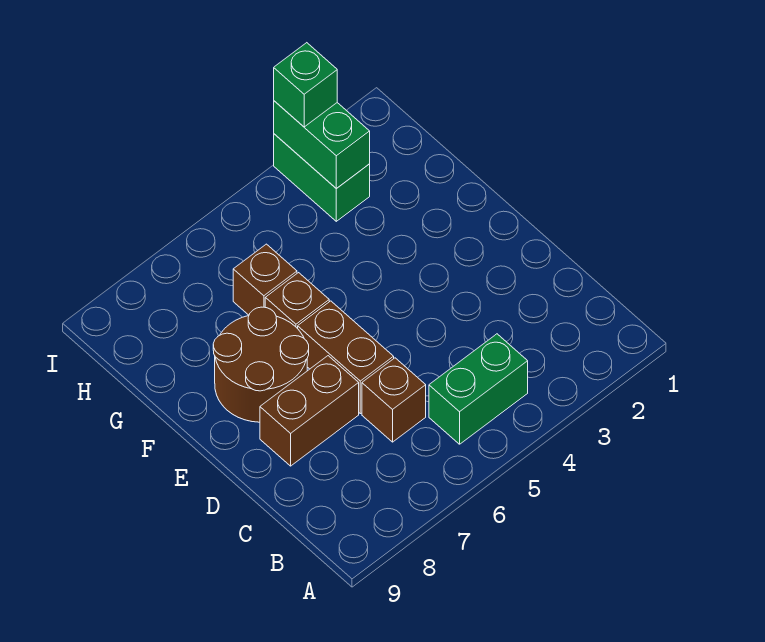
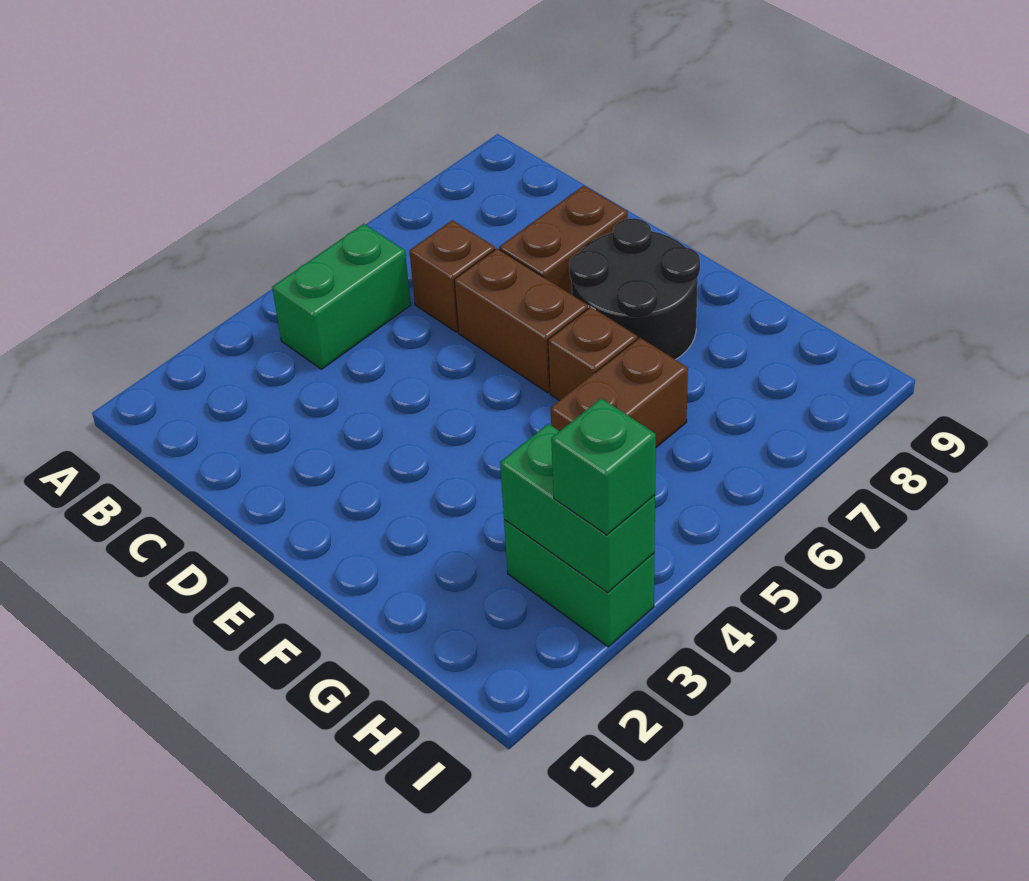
brown round brick E7:F8 level 1 -> black round brick E7:F8 level 1
brown brick G6 level 1 -> brown brick G5:G6 level 1

